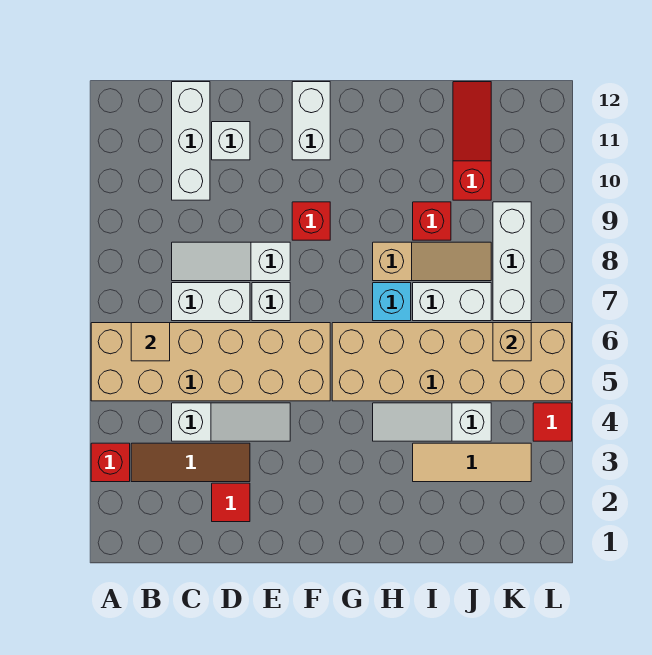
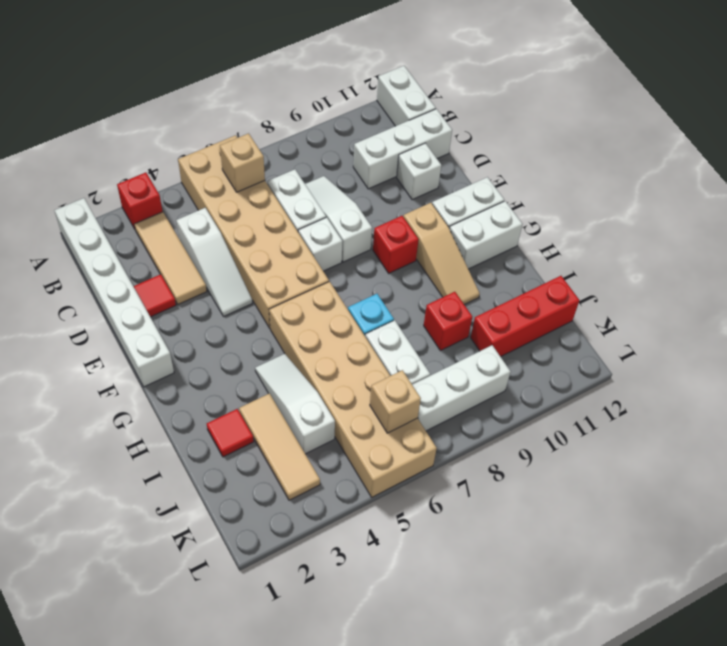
none -> white brick A1:F1 level 1
none -> white brick A12:B12 level 1
brown tile B3:D3 level 1 -> tan tile B3:D3 level 1
tan tile B6 level 2 -> tan brick B6 level 2
none -> white brick G11:G12 level 1
tan slope H8:J8 level 1 top H -> tan slope F10:H10 level 1 top F
red slope J10:J12 level 1 top 10 -> red brick J10:J12 level 1
red tile L4 level 1 -> red tile I2 level 1

